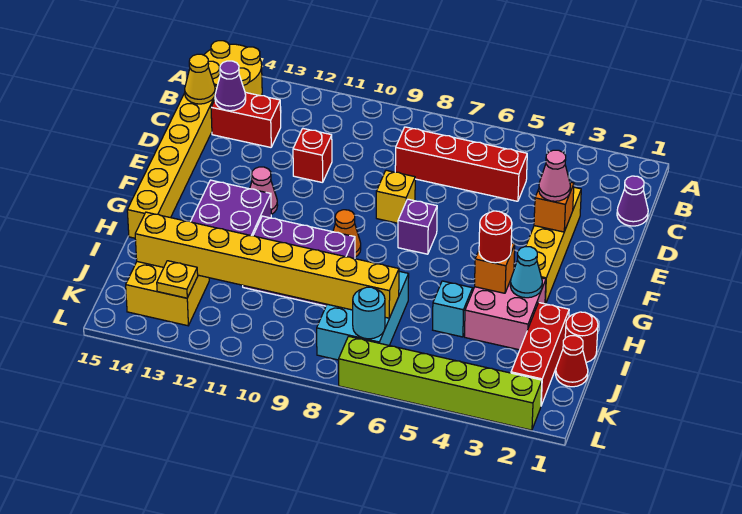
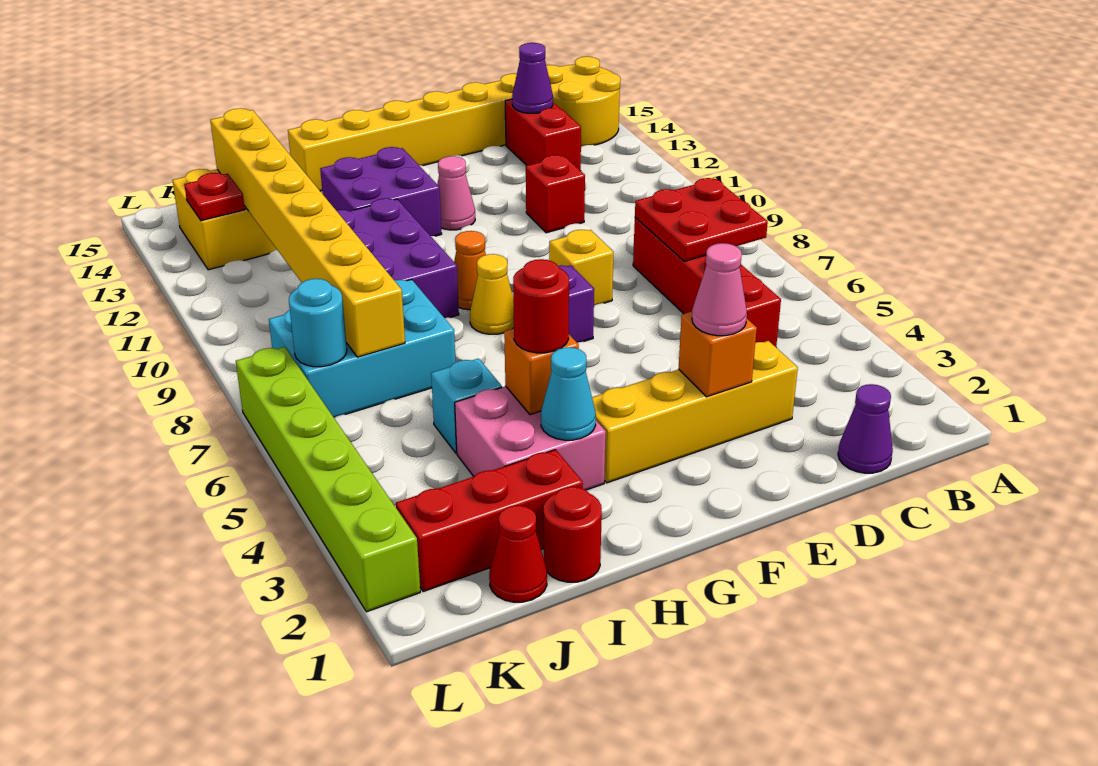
none -> red plate B7:C8 level 2
yellow cone C15 level 2 -> yellow cone G8 level 1
yellow plate K13 level 2 -> red plate K13 level 2

